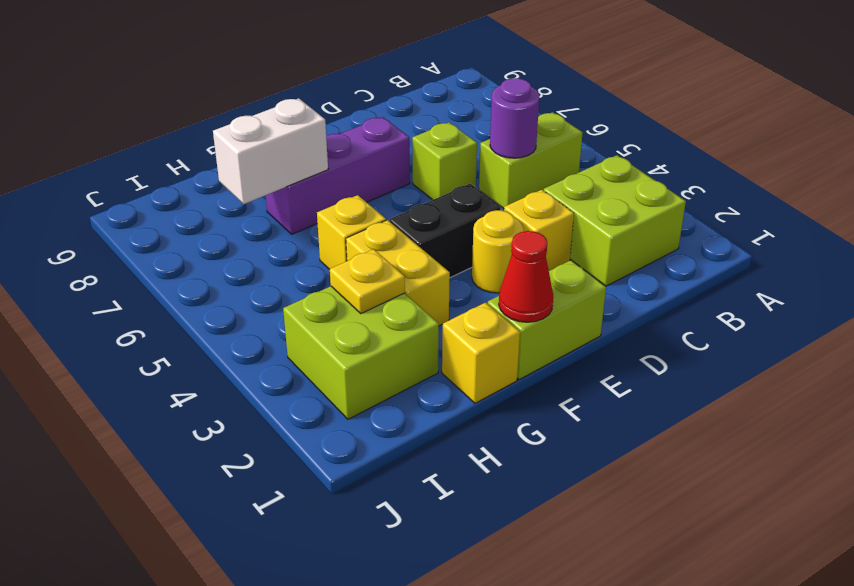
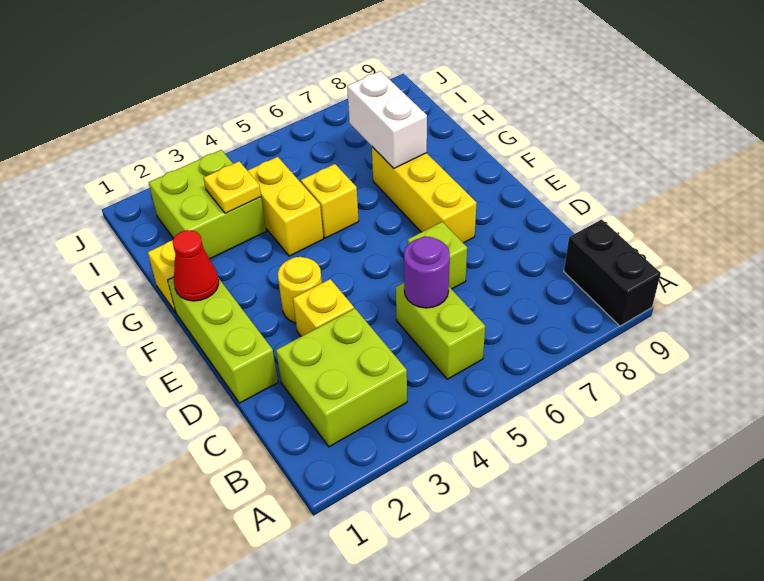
lime brick E1:F1 level 1 -> lime brick D1:F1 level 1
black brick E4:F4 level 1 -> black brick A9:B9 level 1
purple brick E7:G7 level 1 -> yellow brick E7:G7 level 1
yellow brick G3:G4 level 1 -> yellow brick G4:H4 level 1

